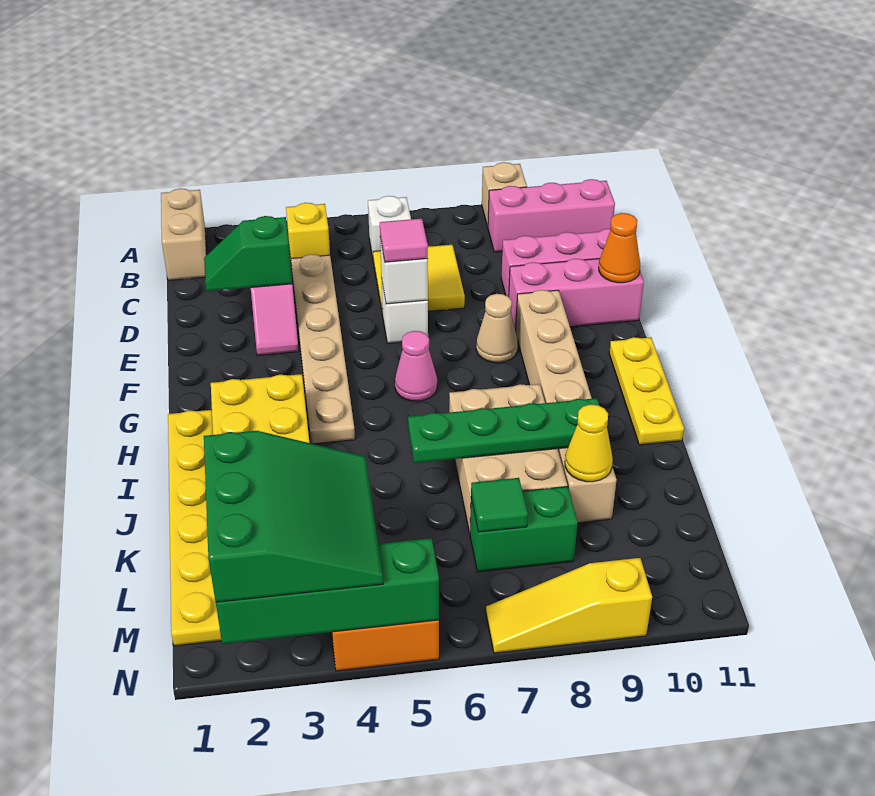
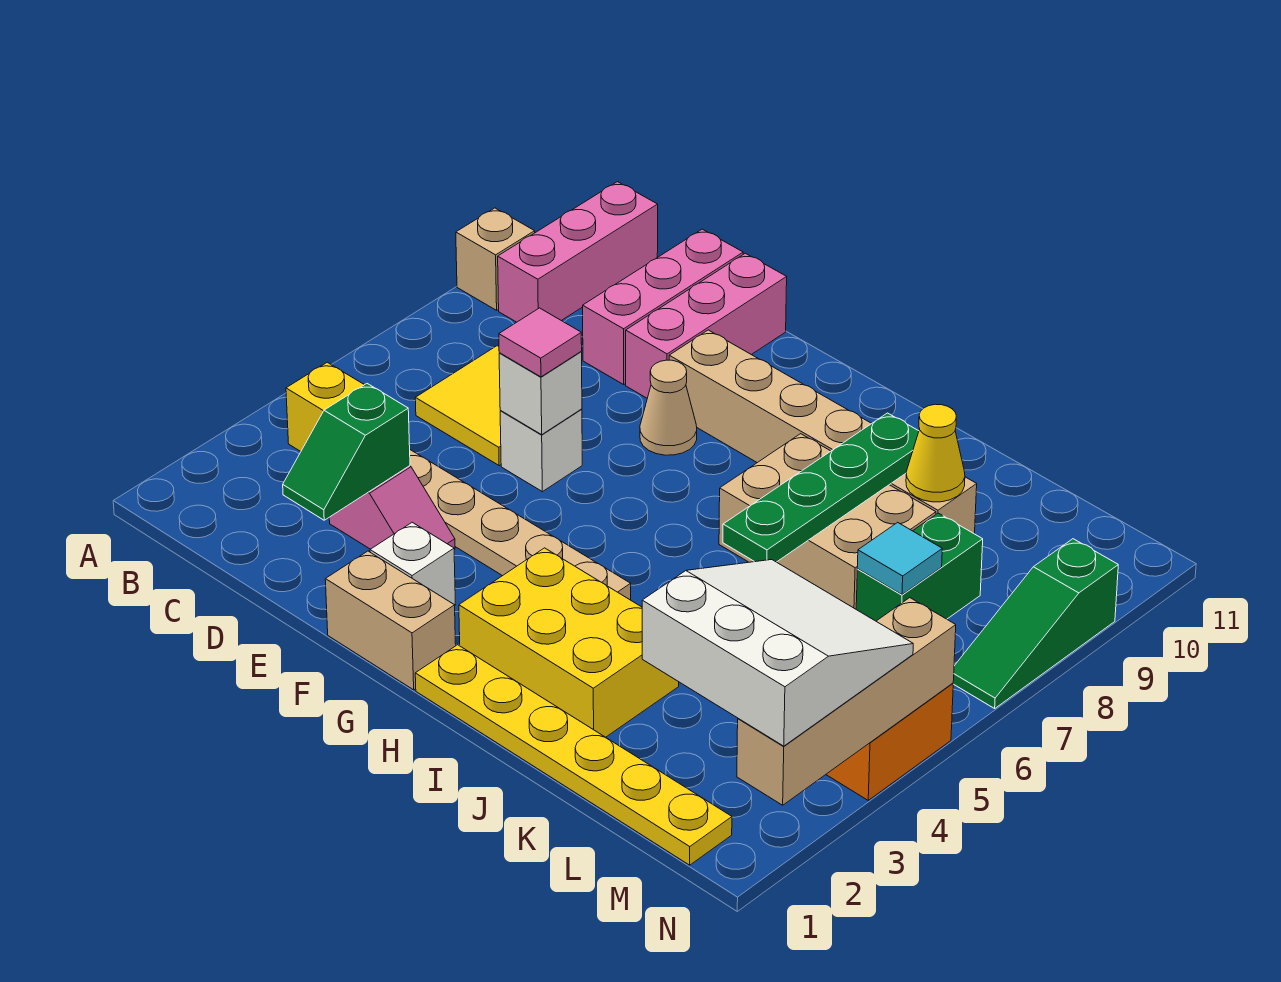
tan brick A1:B1 level 1 -> tan brick F1:G1 level 1
white brick B6 level 1 -> white brick F2 level 1
orange cone E11 level 2 -> none
pink cone G6 level 1 -> none
yellow plate G11:I11 level 1 -> none
green slope L2:N4 level 3 top 2 -> white slope L2:N4 level 3 top 2
green tile L7 level 2 -> cyan tile L7 level 2
green brick N2:N5 level 2 -> tan brick N2:N5 level 2
yellow slope N7:N9 level 1 top 9 -> green slope N7:N9 level 1 top 9

